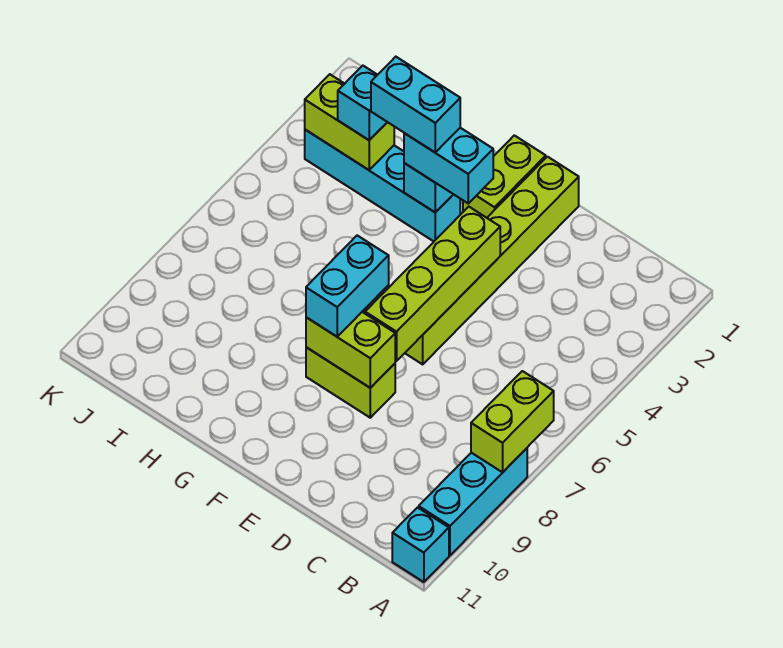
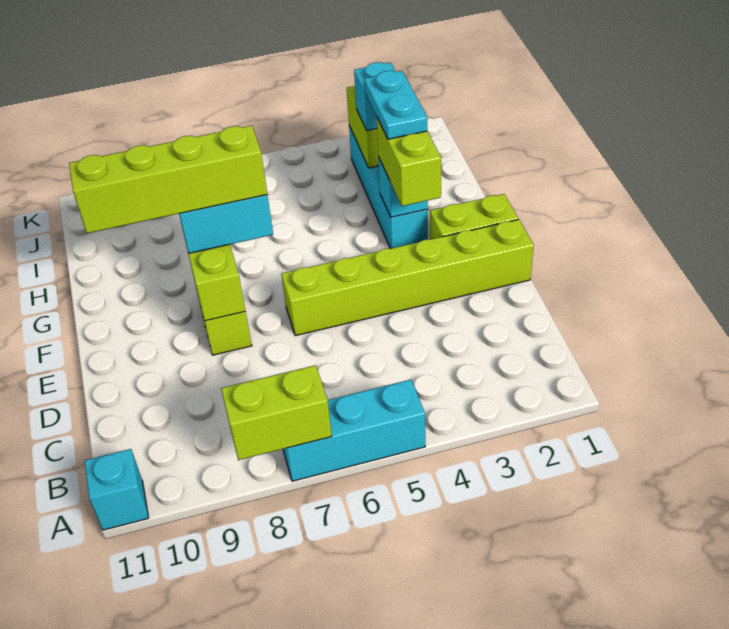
cyan brick A8:A10 level 1 -> cyan brick A5:A7 level 1
lime brick E4:E7 level 2 -> lime brick F7:F10 level 4
cyan brick F3:G3 level 3 -> lime brick F3:G3 level 3
cyan brick G3:H3 level 4 -> cyan plate G3:H3 level 4

